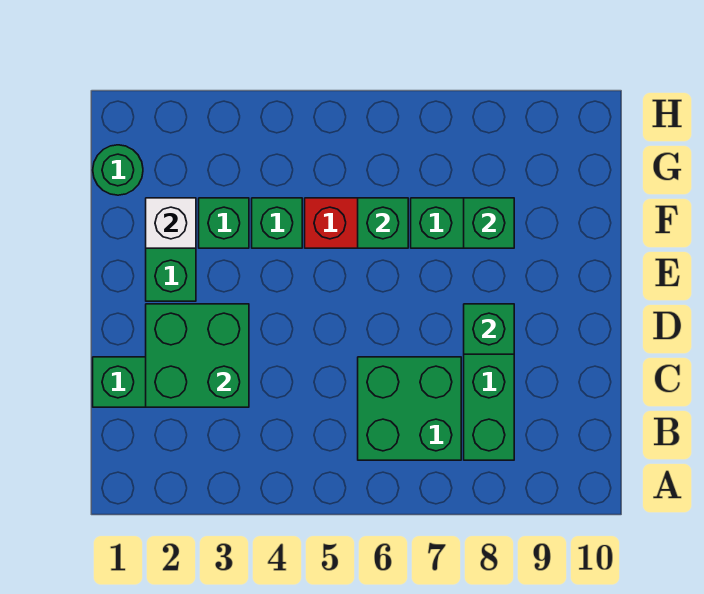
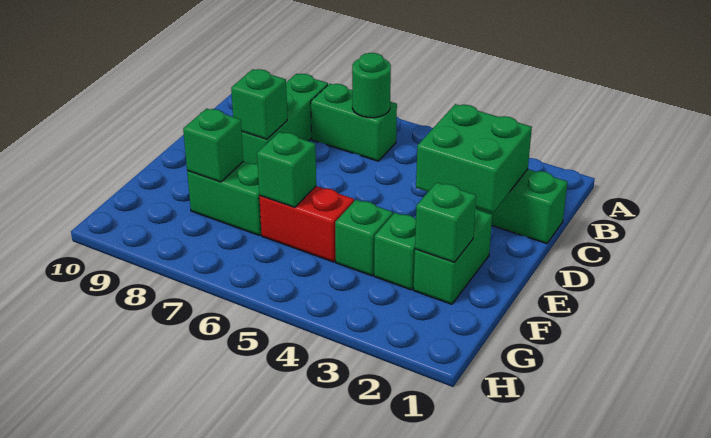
green brick B6:C7 level 1 -> green brick B6:B7 level 1
white brick F2 level 2 -> green brick F2 level 2
green round brick G1 level 1 -> green round brick B6 level 2

